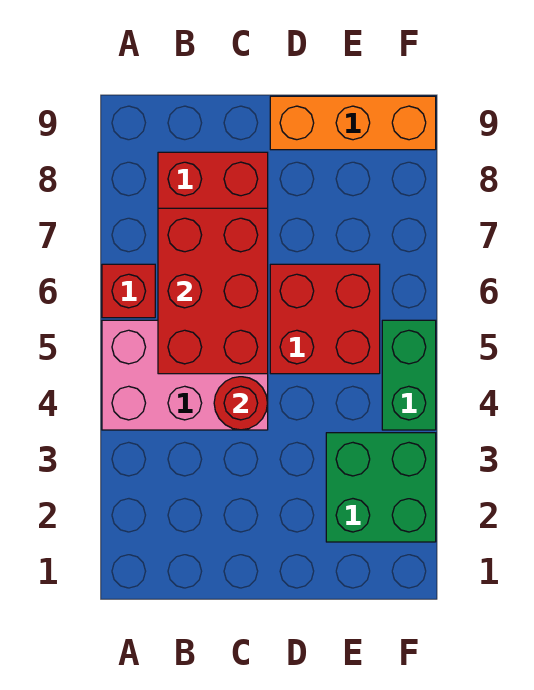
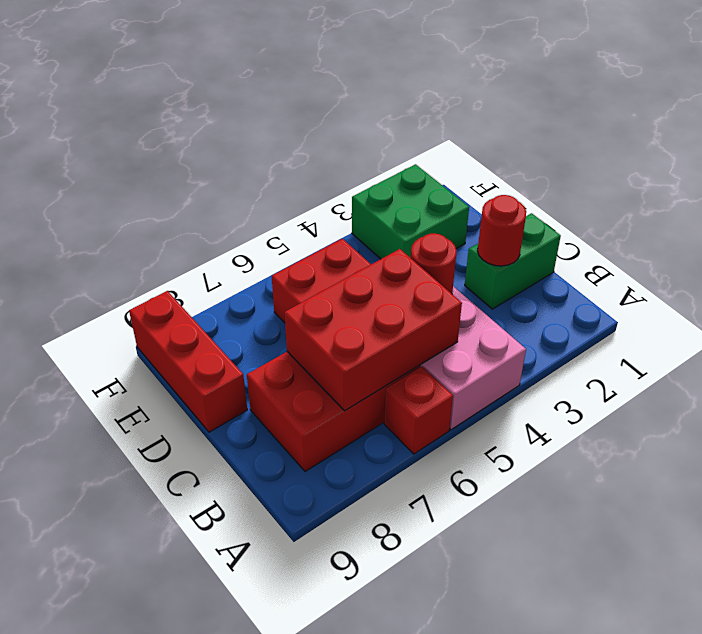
none -> red round brick C2 level 2
orange brick D9:F9 level 1 -> red brick D9:F9 level 1
green brick F4:F5 level 1 -> green brick C1:C2 level 1

